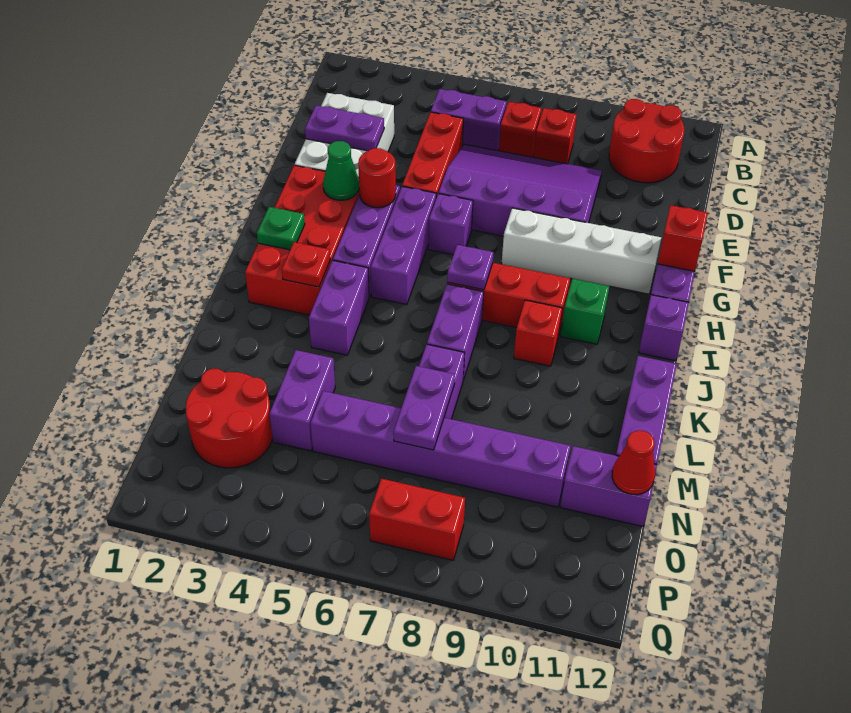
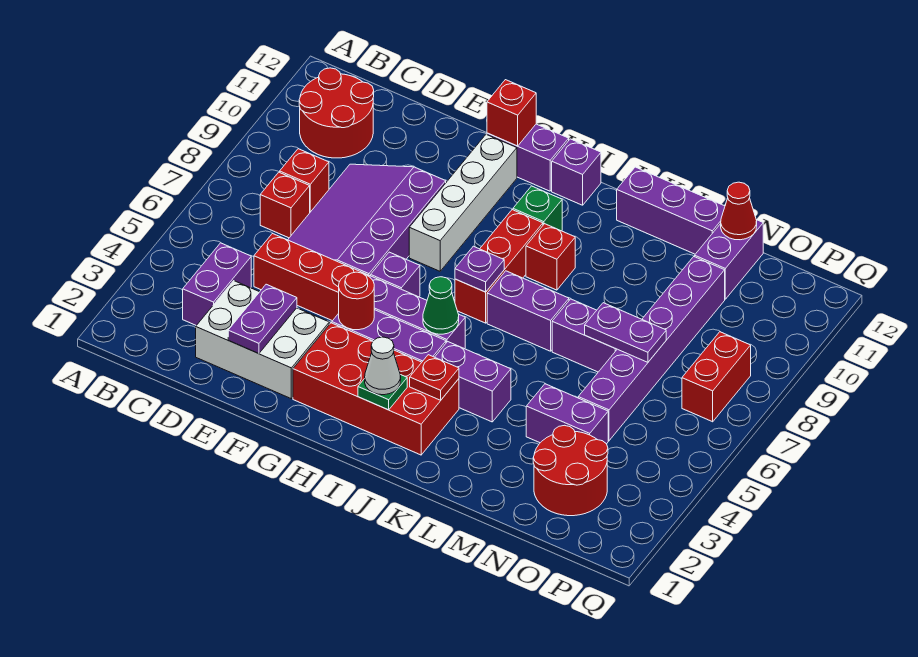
purple brick C5:C6 level 1 -> purple brick C3:C4 level 1
green cone G3 level 2 -> green cone I5 level 2
none -> white cone I2 level 3

